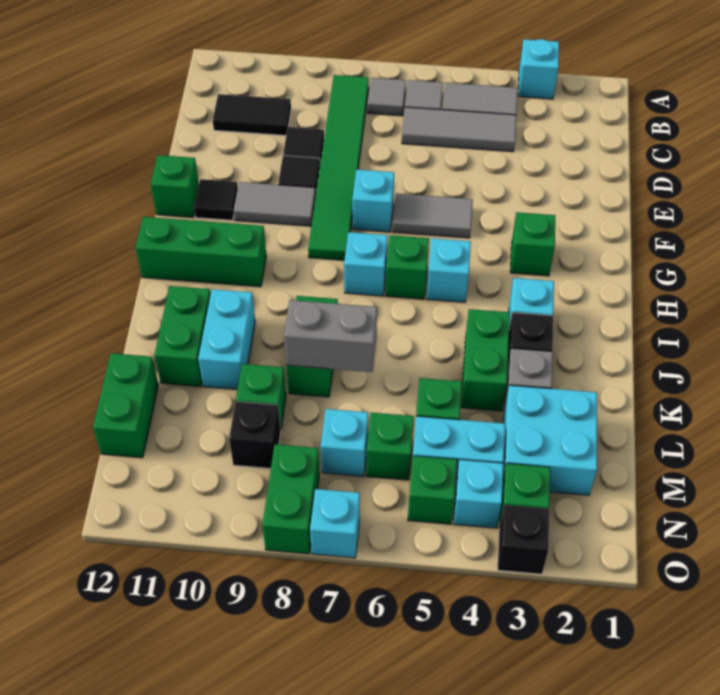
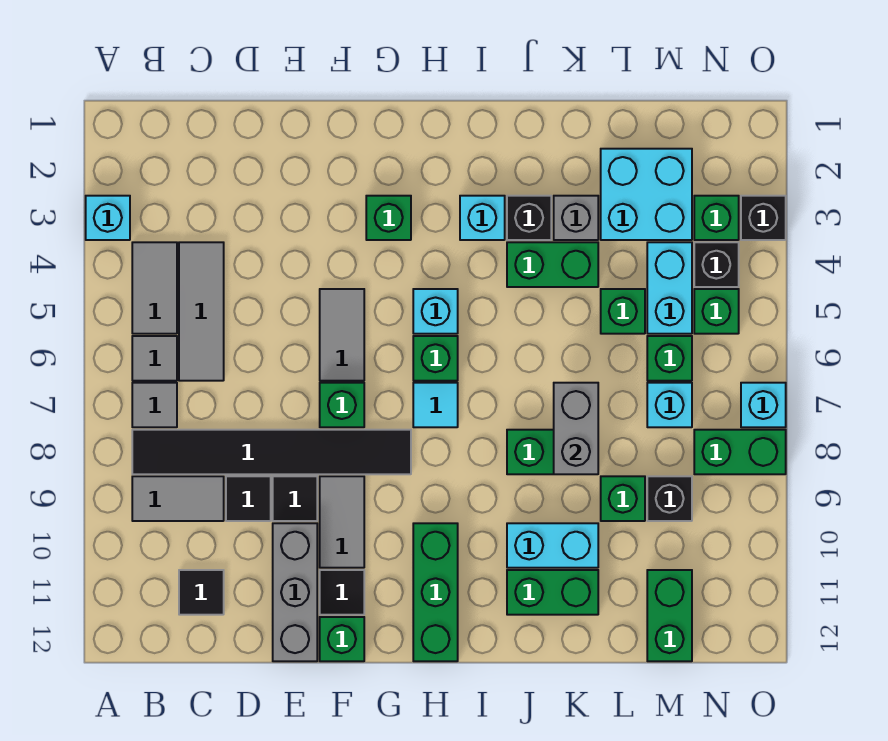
green tile B8:G8 level 1 -> black tile B8:G8 level 1
none -> grey tile B9:C9 level 1
black tile C10:C11 level 1 -> black tile C11 level 1
none -> grey brick E10:E12 level 1
cyan brick F7 level 1 -> green brick F7 level 1
cyan brick H7 level 1 -> cyan tile H7 level 1
green brick L12:M12 level 1 -> green brick M11:M12 level 1
cyan brick N4 level 1 -> black brick N4 level 1

